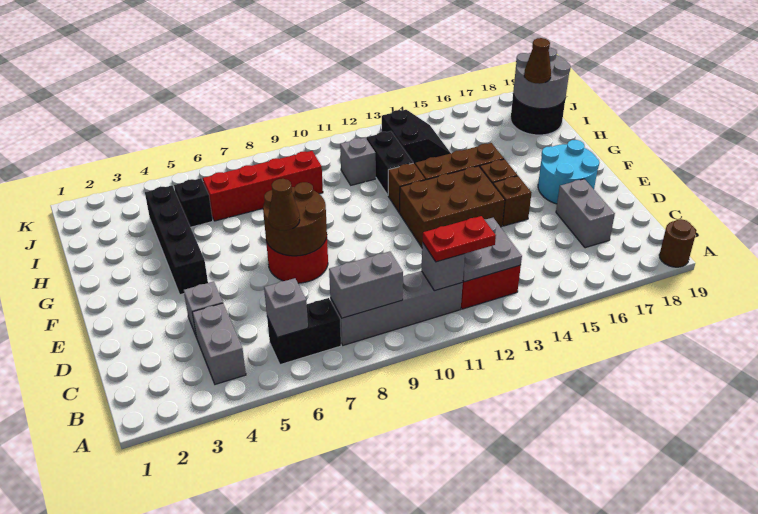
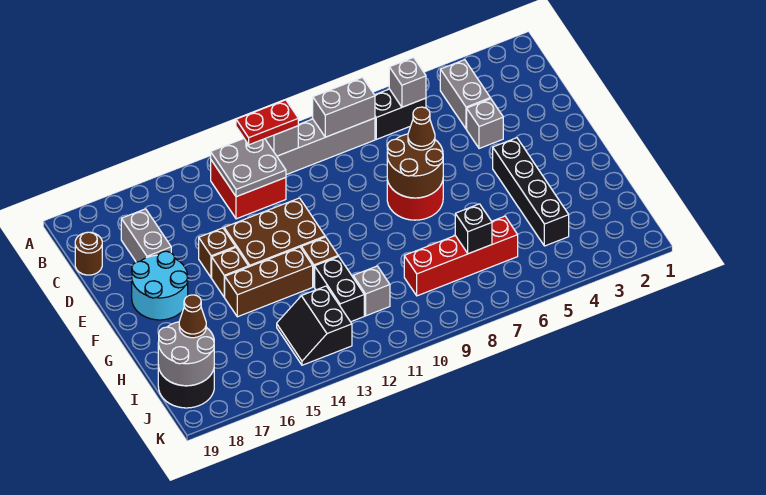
brown round brick A19 level 1 -> brown round brick C19 level 1
black brick I5 level 1 -> black brick I7 level 2

